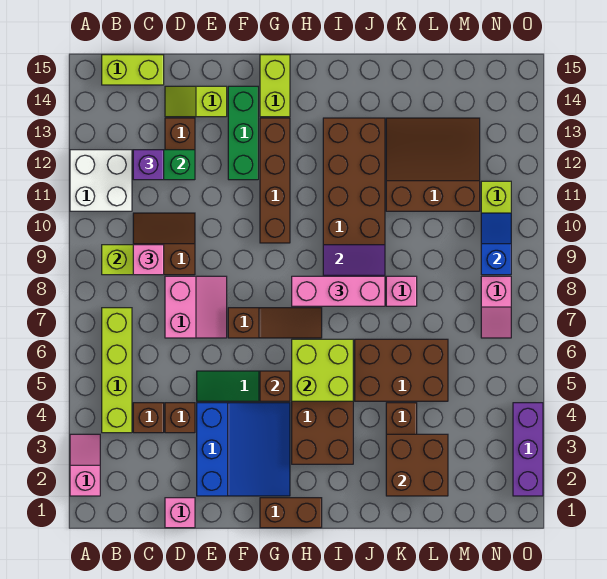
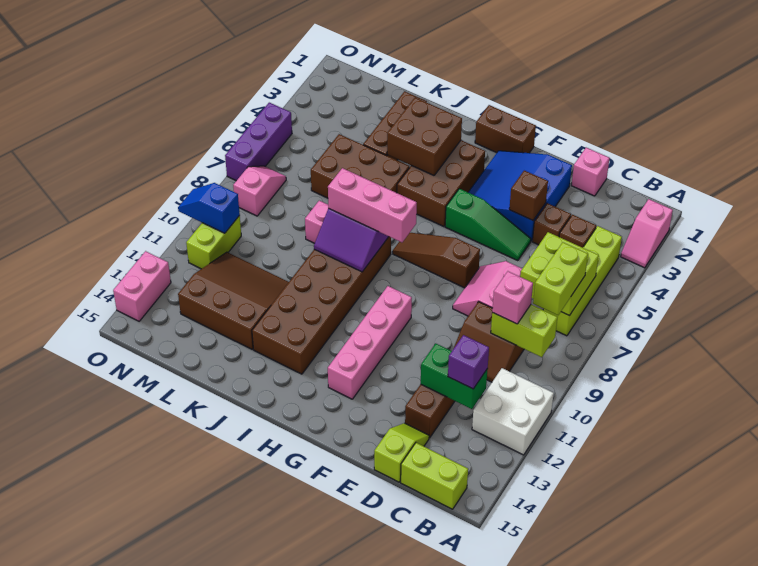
lime slope D14:E14 level 1 top E -> lime slope D14:D15 level 1 top 15
green brick F12:F14 level 1 -> none
brown brick G5 level 2 -> brown brick E4 level 2
brown brick G10:G13 level 1 -> pink brick G10:G13 level 1
lime brick G14:G15 level 1 -> lime brick B7:B8 level 3
lime brick H5:I6 level 2 -> lime brick B6:C7 level 2
brown brick K2:L3 level 2 -> brown brick I3:J4 level 2
brown slope K11:M13 level 1 top 11 -> brown slope K11:M13 level 1 top 13
blue slope N9:N10 level 2 top 9 -> blue slope N10:O10 level 2 top N
purple brick O2:O4 level 1 -> purple brick O5:O7 level 1
none -> pink brick O13:O14 level 1

